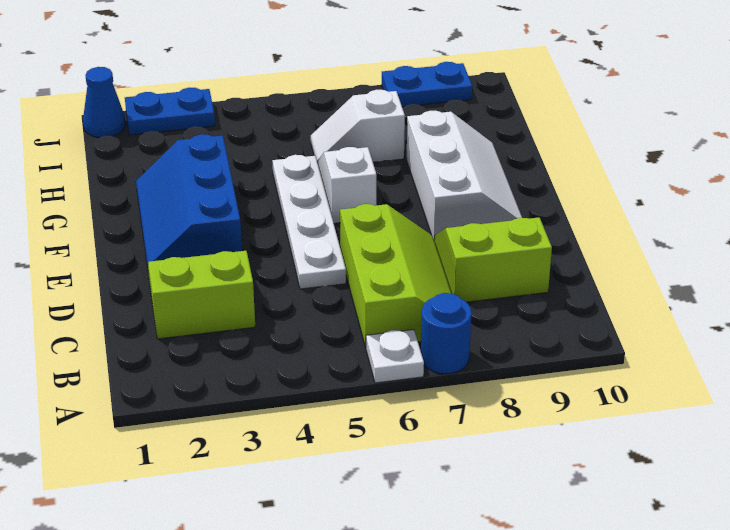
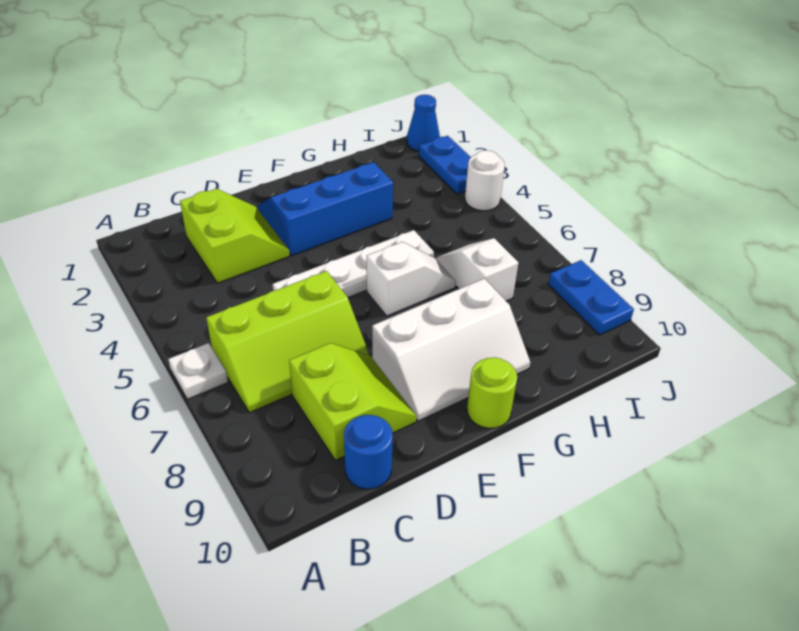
blue round brick A7 level 1 -> blue round brick C10 level 1
none -> lime round brick F10 level 1
none -> white round brick J4 level 1

